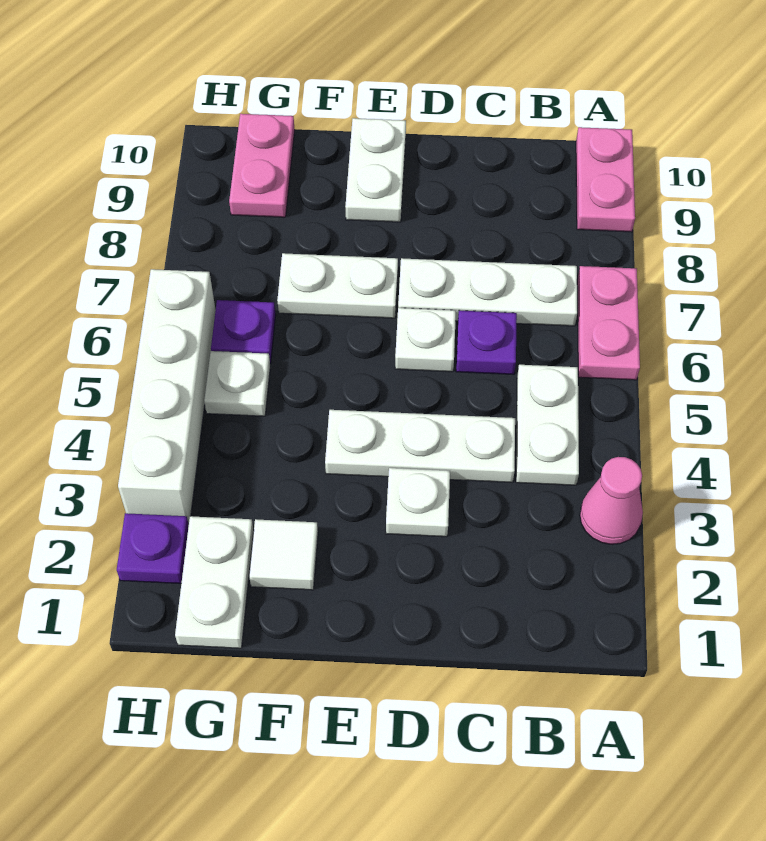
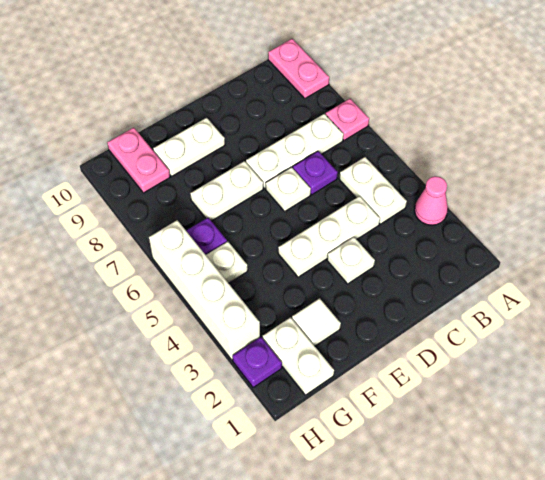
pink plate A6:A7 level 1 -> pink plate A7 level 1
white plate E9:E10 level 1 -> white plate E9:F9 level 1

